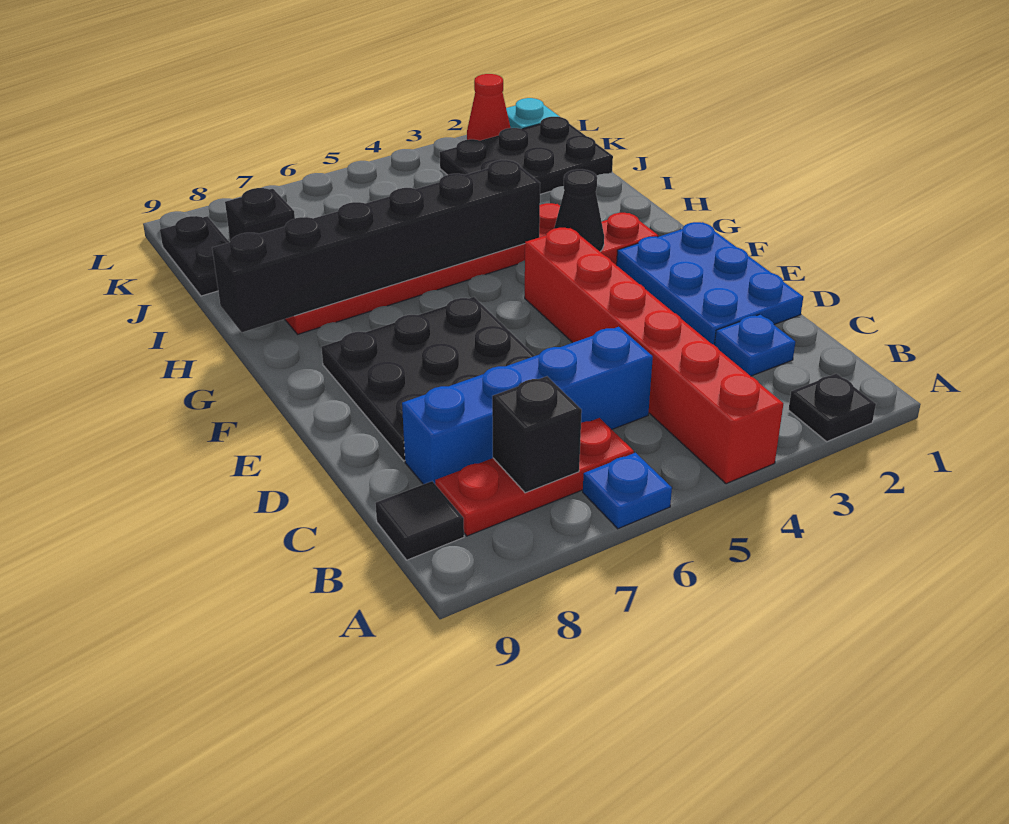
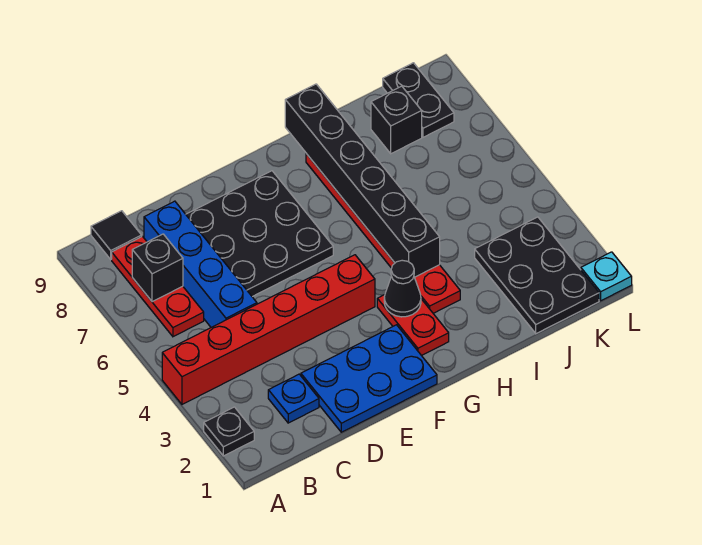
blue plate A6 level 1 -> none
black plate J9:K9 level 1 -> black plate K8:K9 level 1
red cone L2 level 1 -> none

